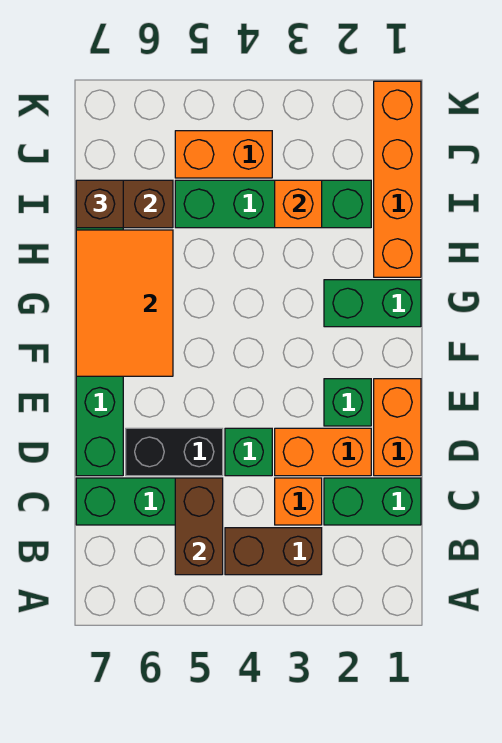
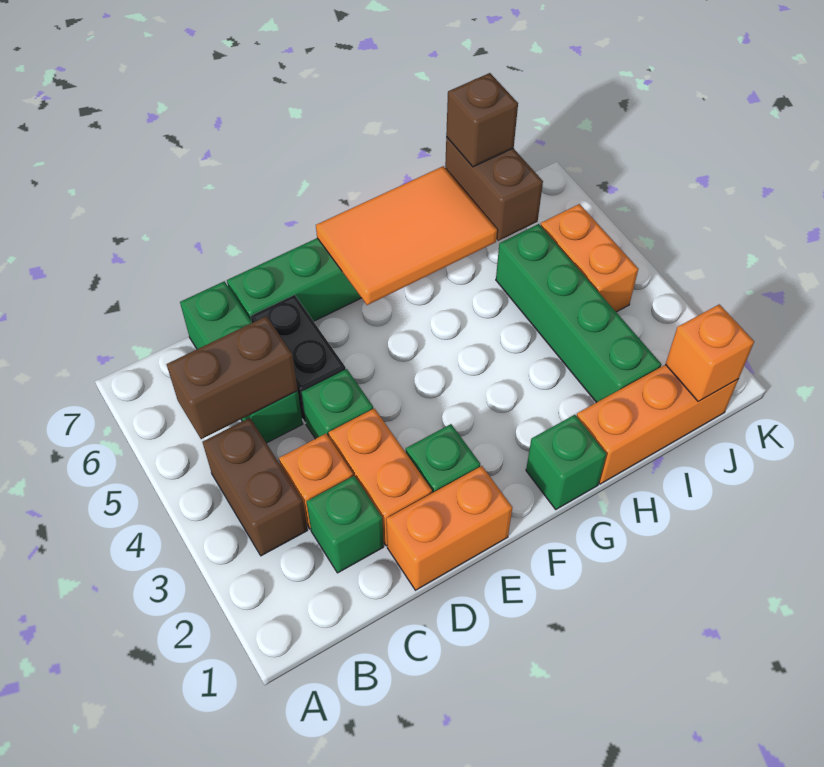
green brick C1:C2 level 1 -> green brick C2 level 1
green brick G1:G2 level 1 -> green brick G1 level 1
orange brick H1:K1 level 1 -> orange brick H1:J1 level 1
orange brick I3 level 2 -> orange brick J1 level 2

